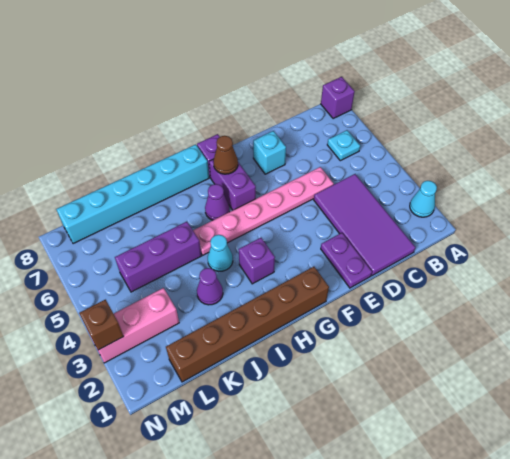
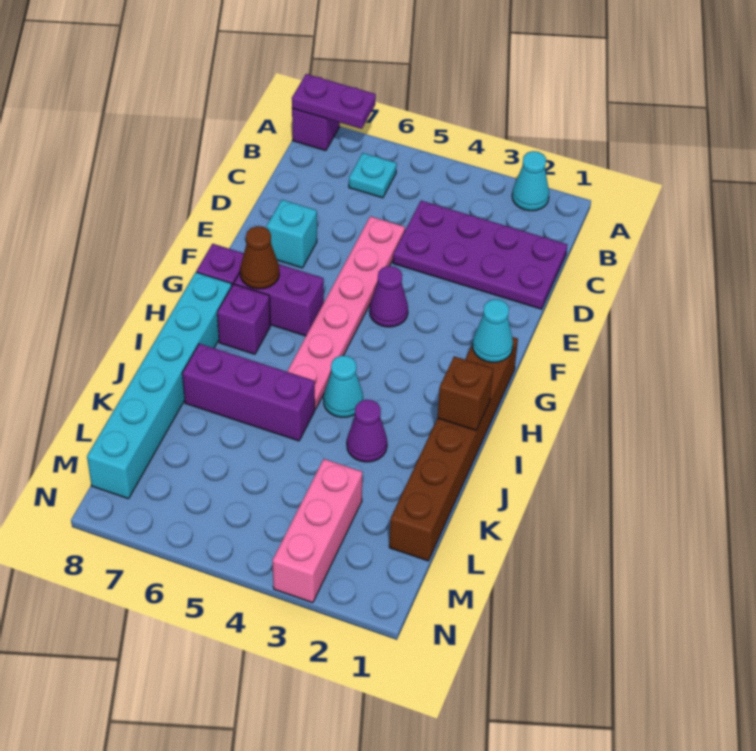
purple tile C1:D4 level 1 -> purple plate C1:D4 level 1
purple plate E1:E2 level 1 -> purple plate A7:A8 level 2
none -> cyan cone G1 level 2
purple brick H3 level 1 -> purple brick H7 level 1
purple cone H6 level 1 -> purple cone F4 level 1
purple brick J5:L5 level 1 -> purple brick J5:J7 level 1
brown brick N3 level 2 -> brown brick I1 level 2

